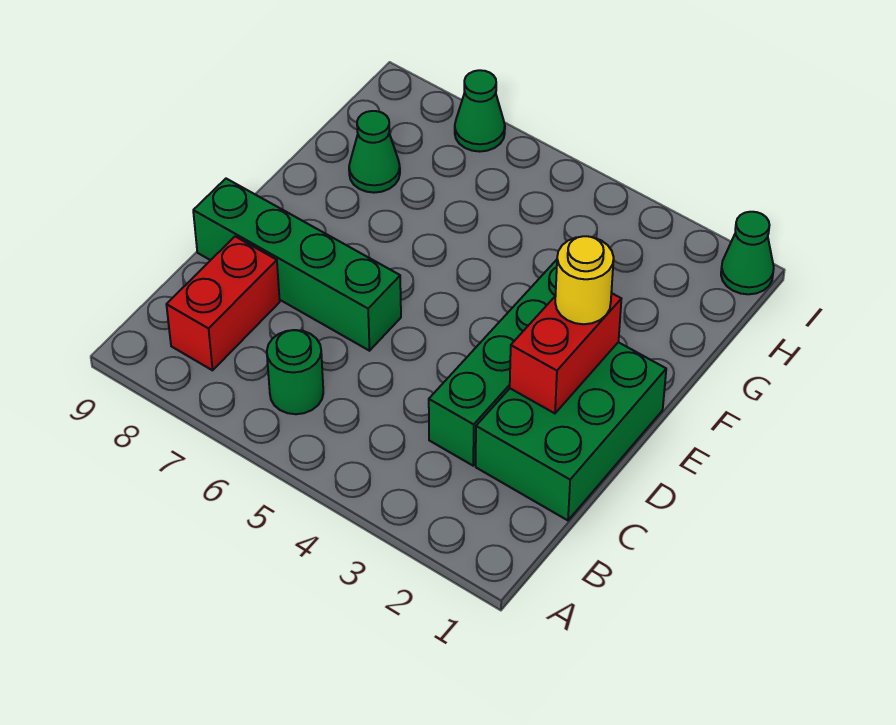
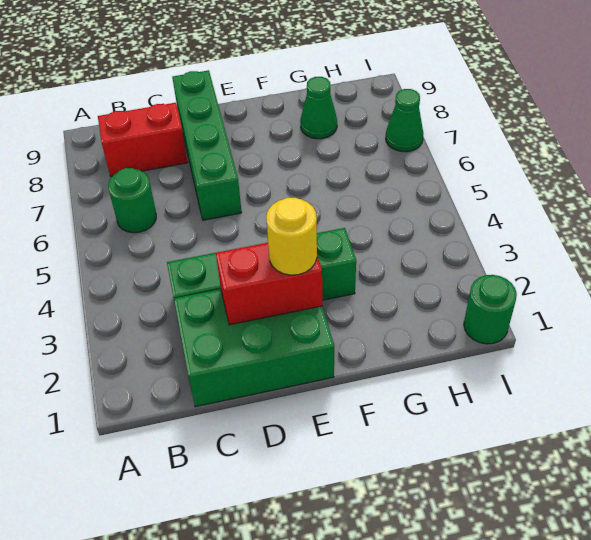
green cone I1 level 1 -> green round brick I1 level 1

